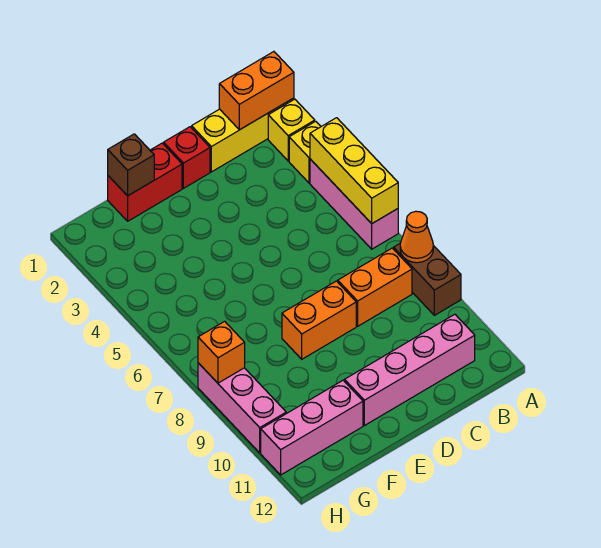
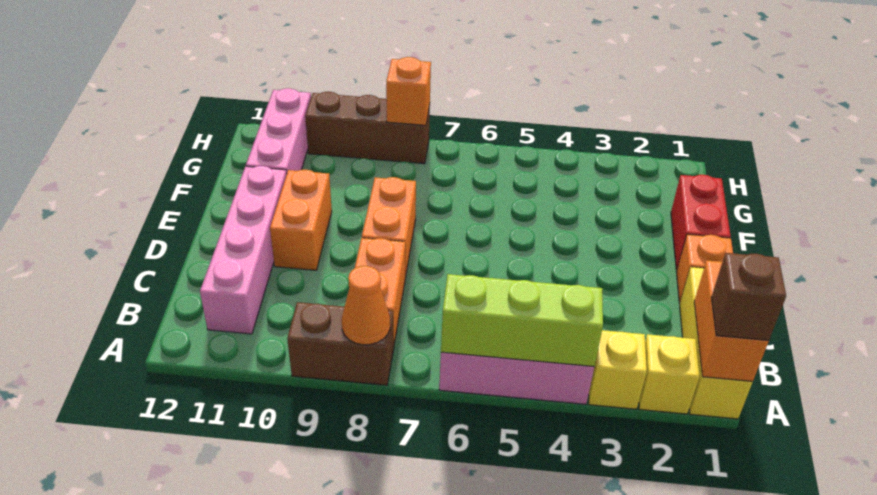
yellow brick A4:A6 level 2 -> lime brick A4:A6 level 2
red brick D1 level 1 -> orange brick D1 level 1
none -> orange brick D10:E10 level 1
brown brick F1 level 2 -> brown brick A1 level 3
pink brick H8:H10 level 1 -> brown brick H8:H10 level 1

